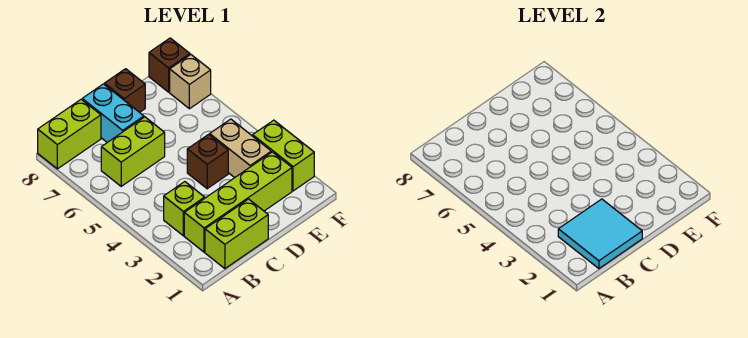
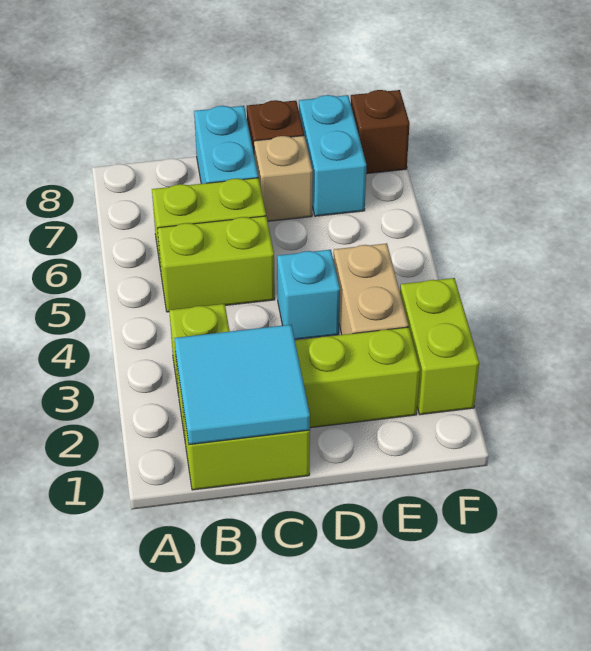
lime brick A8:B8 level 1 -> lime brick B5:C5 level 1
brown brick D4 level 1 -> cyan brick D4 level 1
none -> cyan brick E7:E8 level 1
tan brick F7 level 1 -> tan brick D7 level 1

